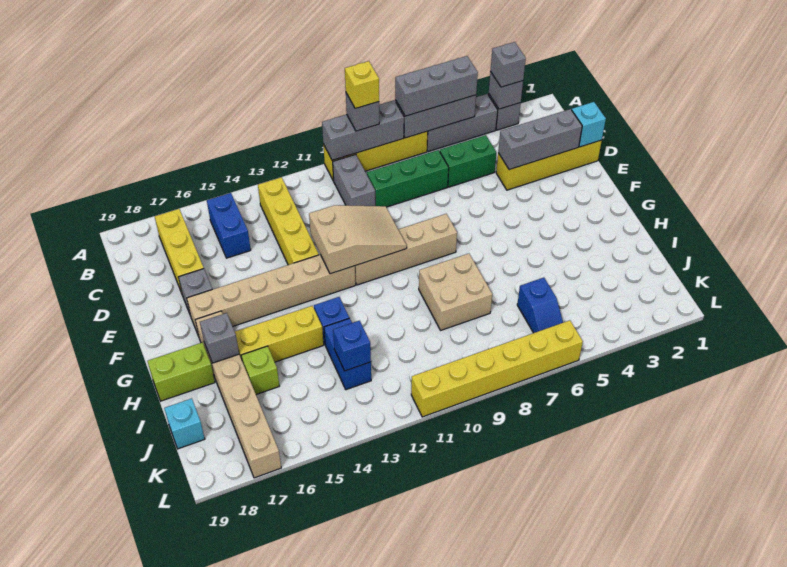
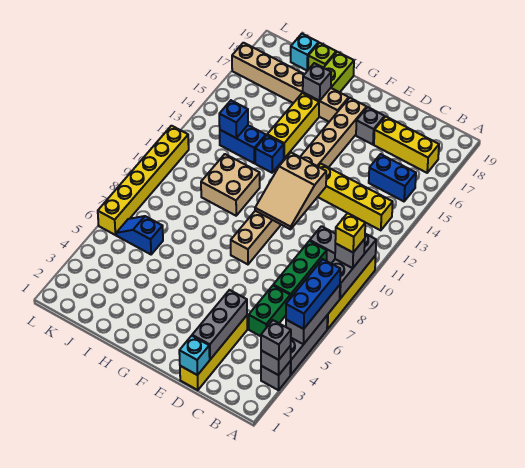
grey brick A5:A7 level 3 -> blue brick A5:A7 level 3
tan brick H8:I9 level 1 -> tan brick H10:I11 level 1
lime brick I16 level 1 -> lime brick I19 level 1

